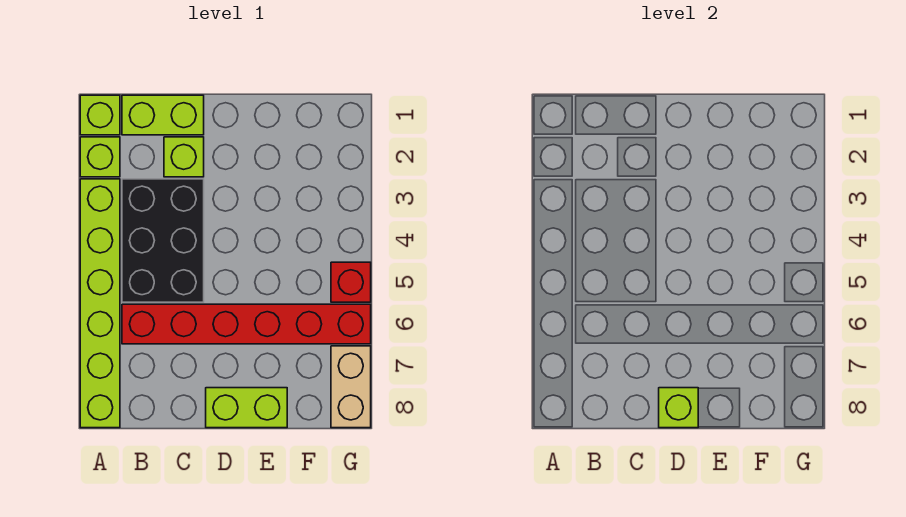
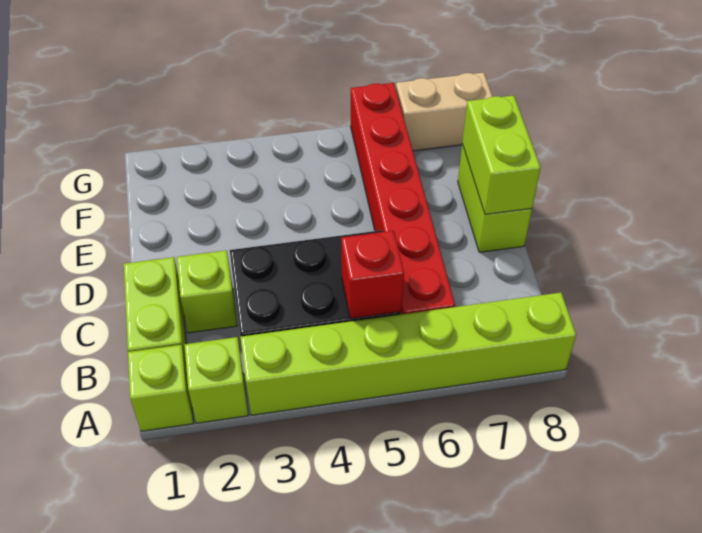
lime brick D8 level 2 -> lime brick D8:E8 level 2
red brick G5 level 1 -> red brick B5 level 2

